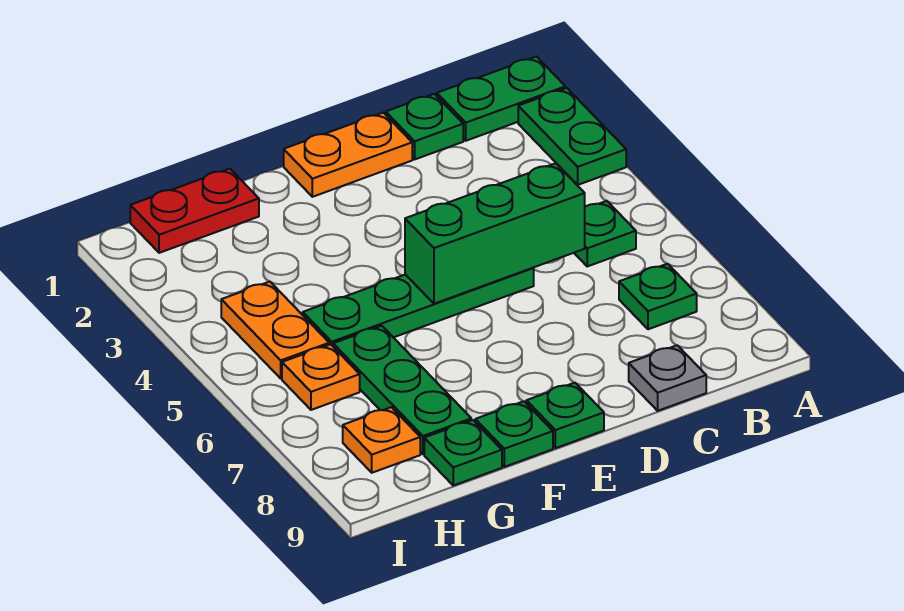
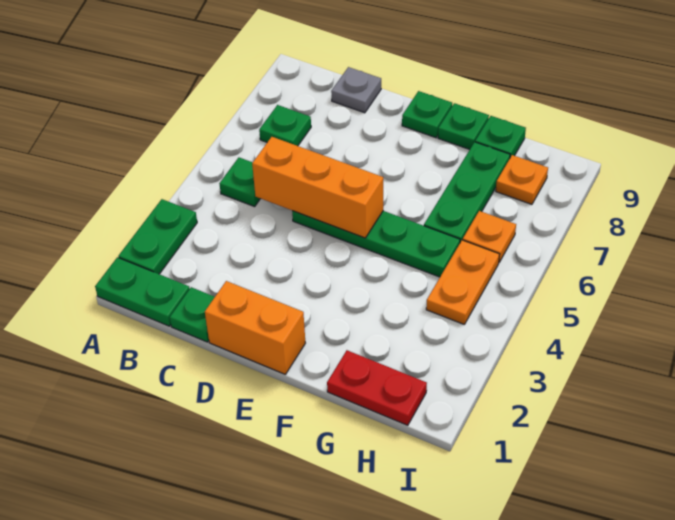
green brick C5:E5 level 2 -> orange brick C5:E5 level 2
orange plate D1:E1 level 1 -> orange brick D1:E1 level 1

